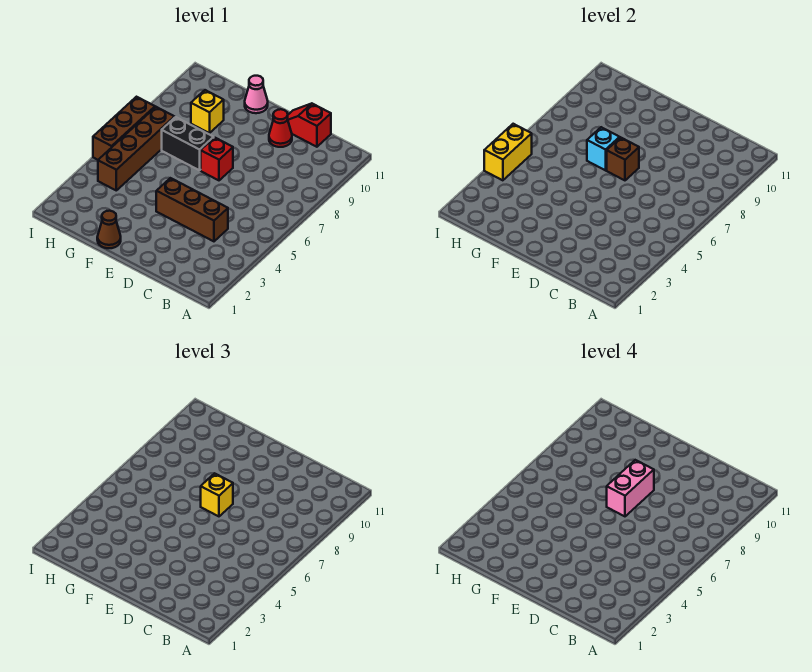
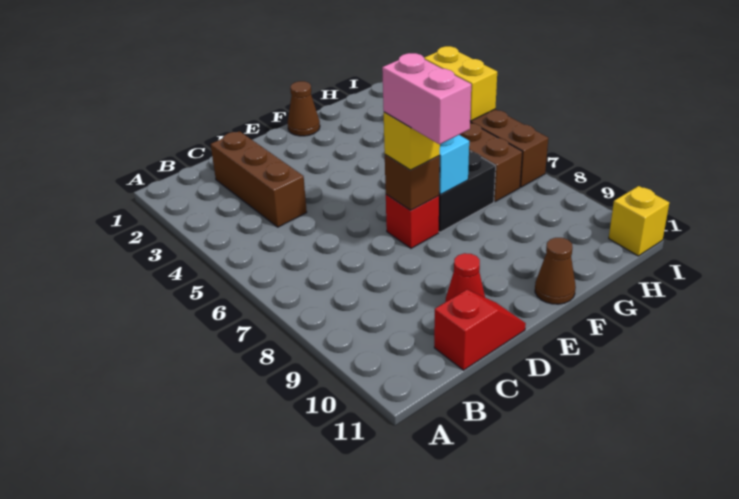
brown brick C4:E4 level 1 -> brown brick C2:C4 level 1
pink cone F11 level 1 -> brown cone F11 level 1
yellow brick G9 level 1 -> yellow brick I11 level 1

